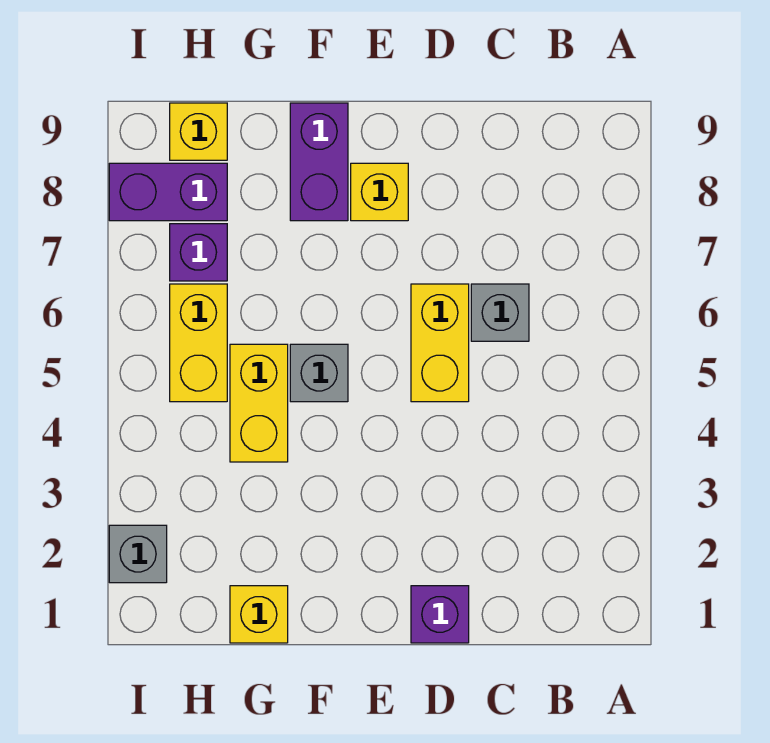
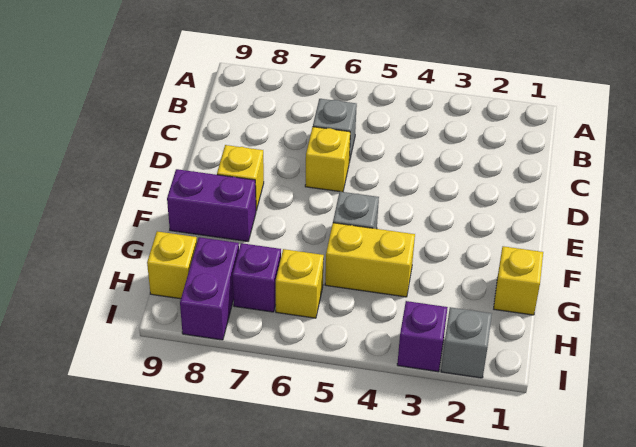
purple brick D1 level 1 -> purple brick I3 level 1
yellow brick D5:D6 level 1 -> yellow brick D6 level 1
yellow brick H5:H6 level 1 -> yellow brick H6 level 1

